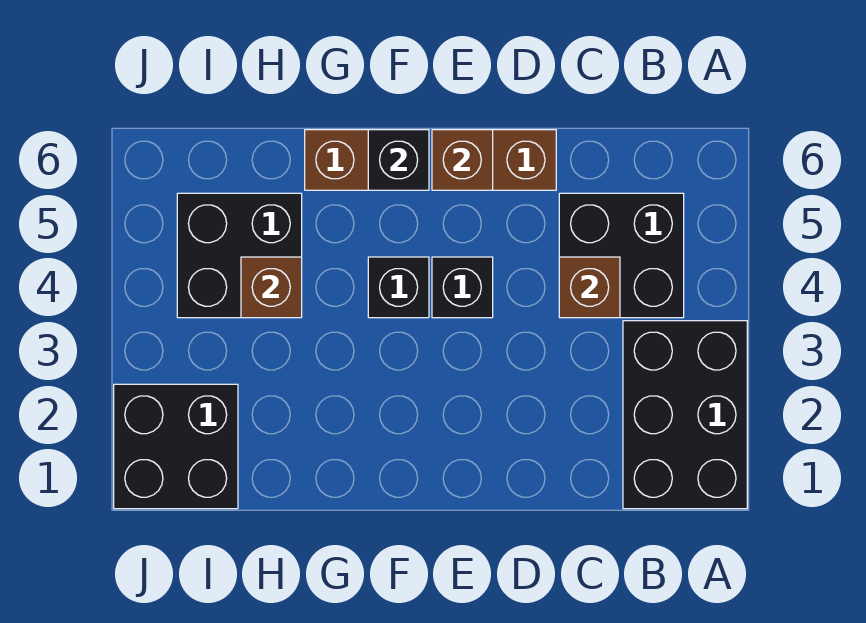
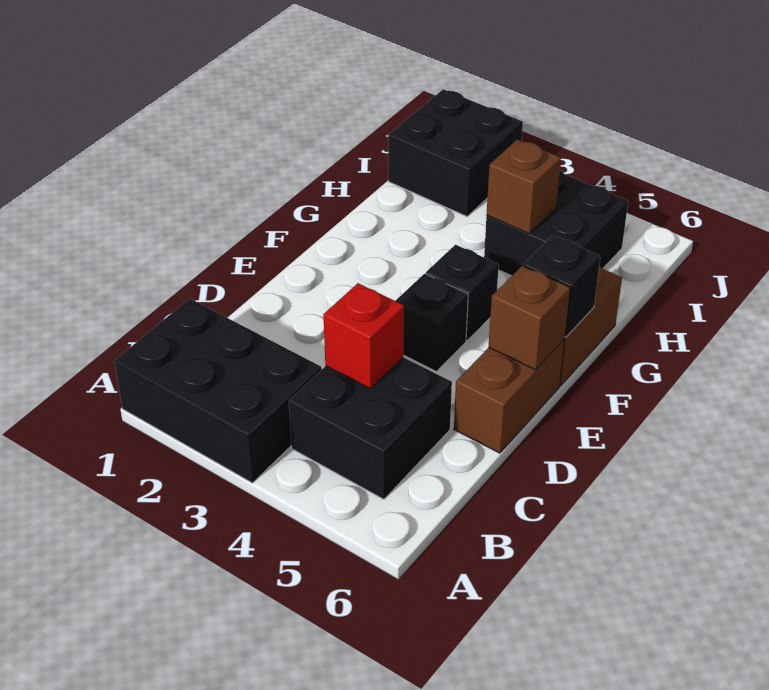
brown brick C4 level 2 -> red brick C4 level 2

